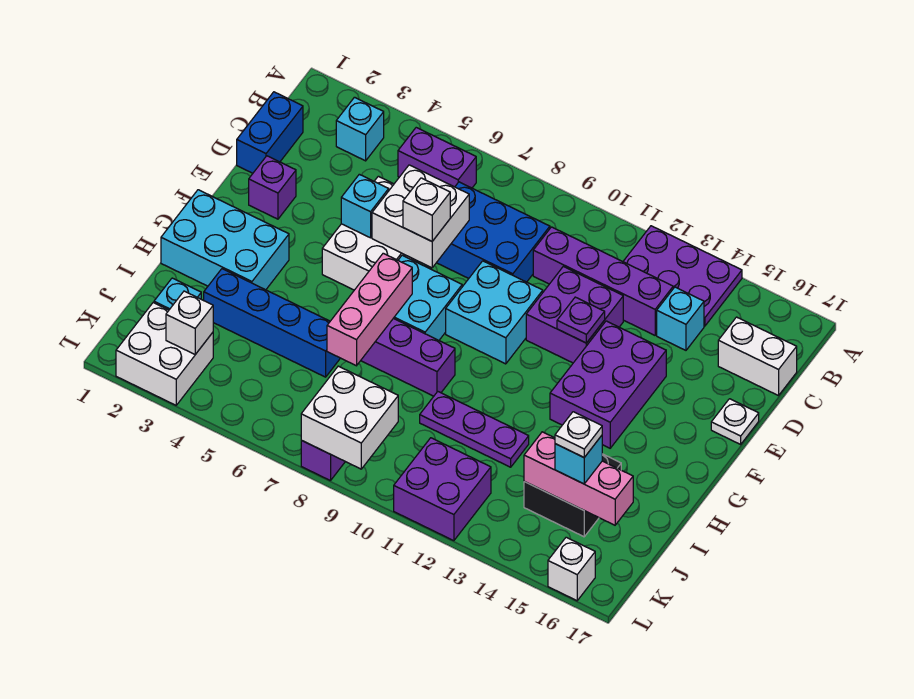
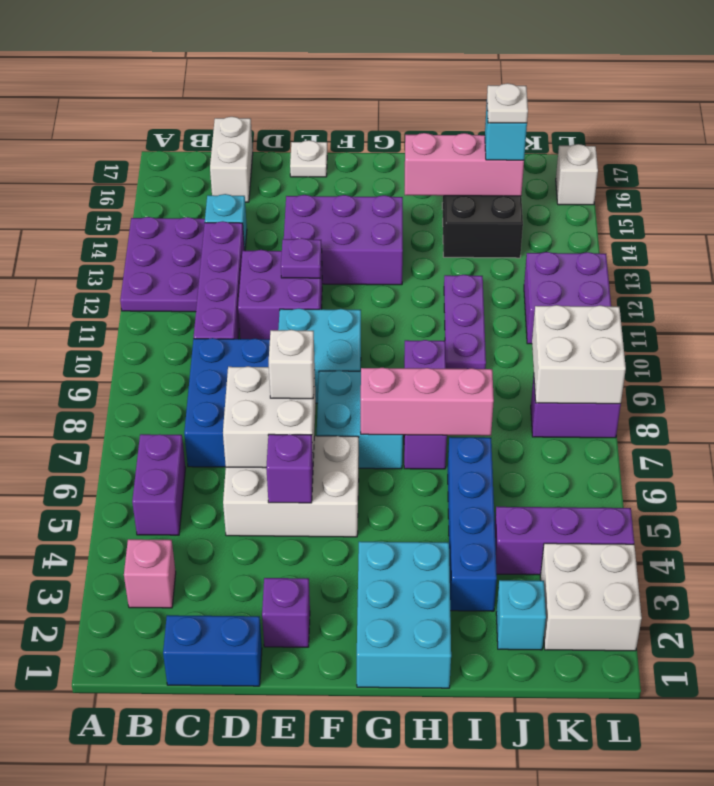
cyan brick B3 level 1 -> pink brick B3 level 1
cyan brick E5 level 2 -> purple brick E5 level 2
none -> purple brick J4:L4 level 1
pink brick J14:J16 level 2 -> pink brick H15:J15 level 2
white brick K3 level 2 -> none

